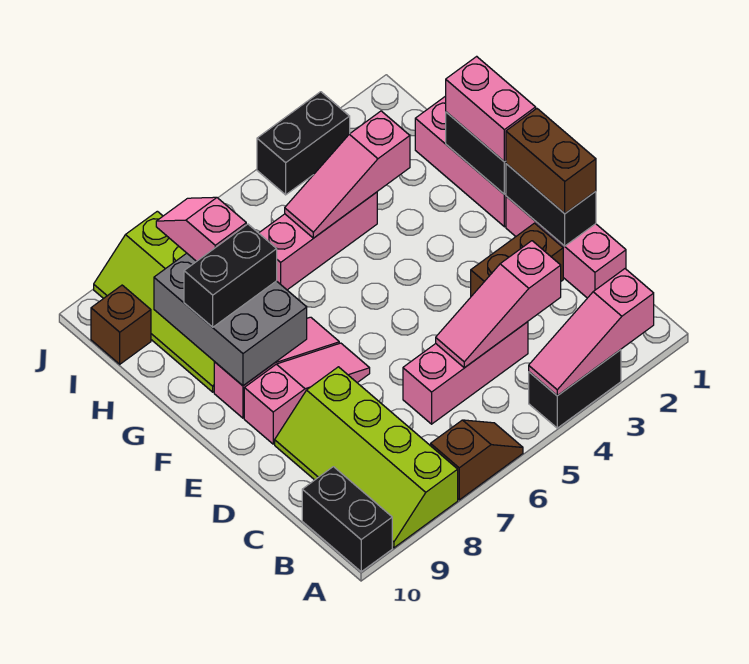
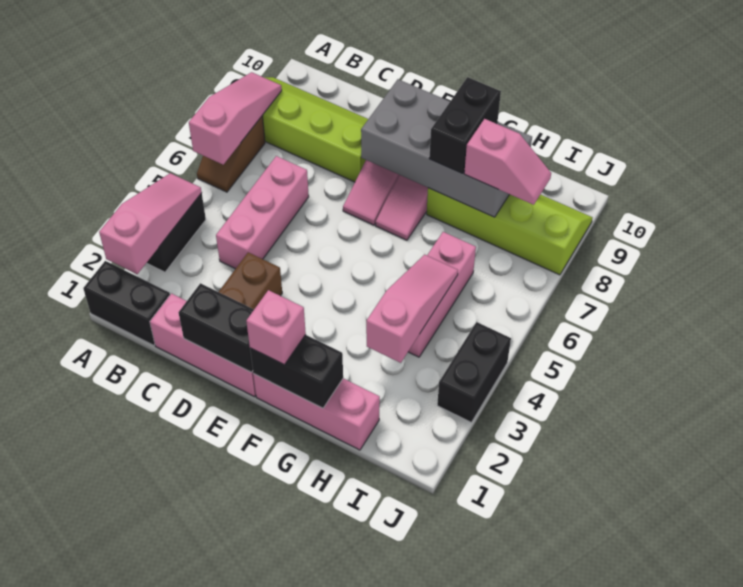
black brick A10:B10 level 1 -> black brick A1:B1 level 1
pink slope C3:C5 level 2 top 3 -> pink slope A6:A8 level 2 top 6
brown brick D1:E1 level 3 -> none
pink brick F1:G1 level 3 -> pink brick F1 level 3
grey brick F8:H9 level 2 -> grey brick E8:H9 level 2
brown brick I10 level 1 -> none

